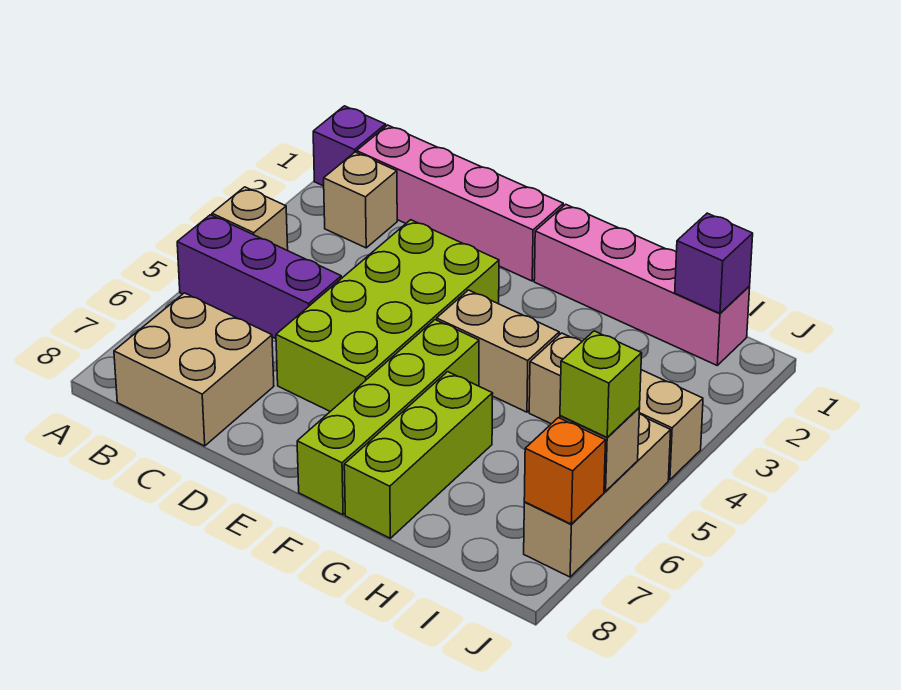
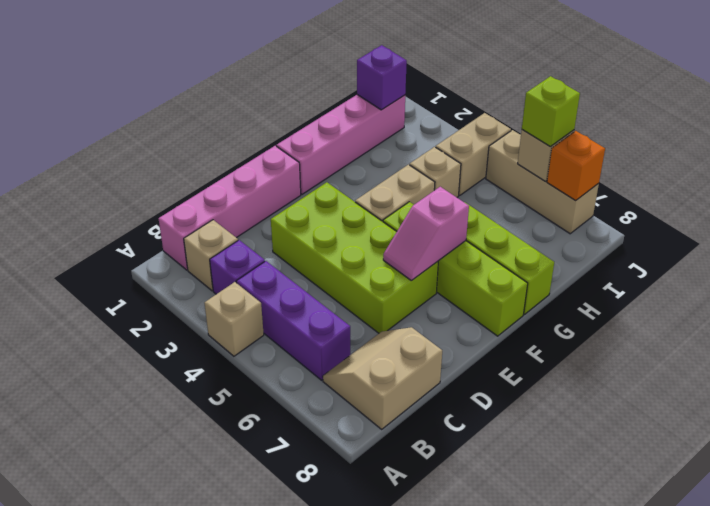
purple brick A1 level 1 -> purple brick B3 level 1
purple brick A5:C5 level 1 -> purple brick B4:B6 level 1
tan brick B7:C8 level 1 -> tan slope B7:C8 level 1 top 8
none -> pink slope E6:F6 level 2 top F

